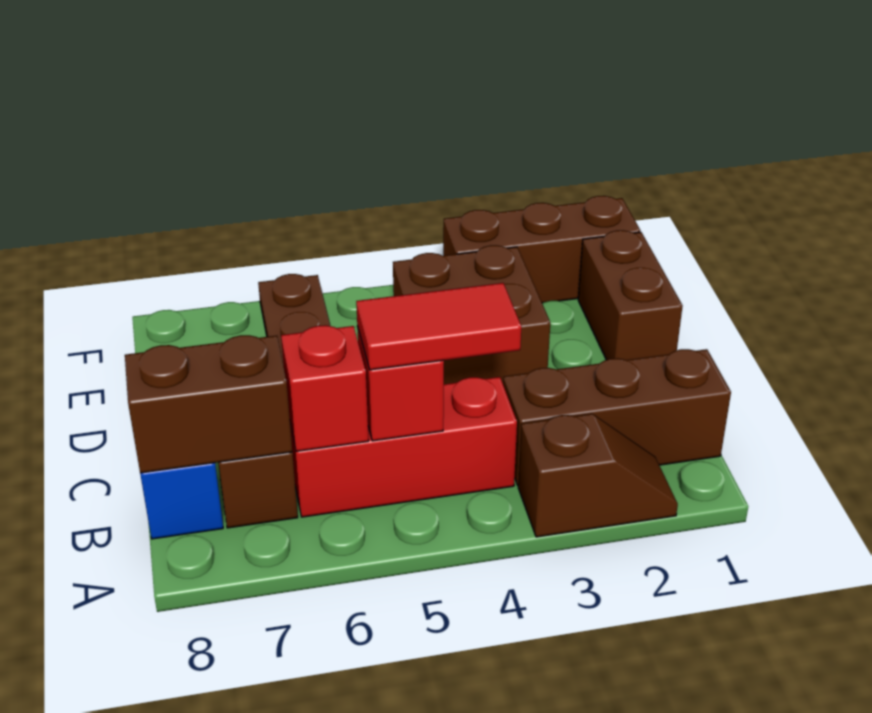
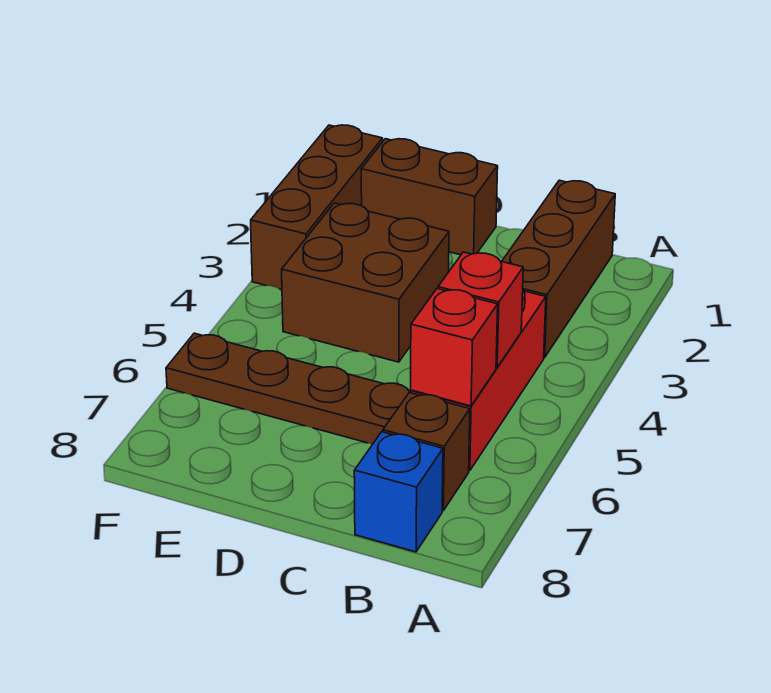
brown slope A2:A3 level 1 top 3 -> none
red tile B4:B5 level 3 -> none
brown brick B7:B8 level 2 -> none

